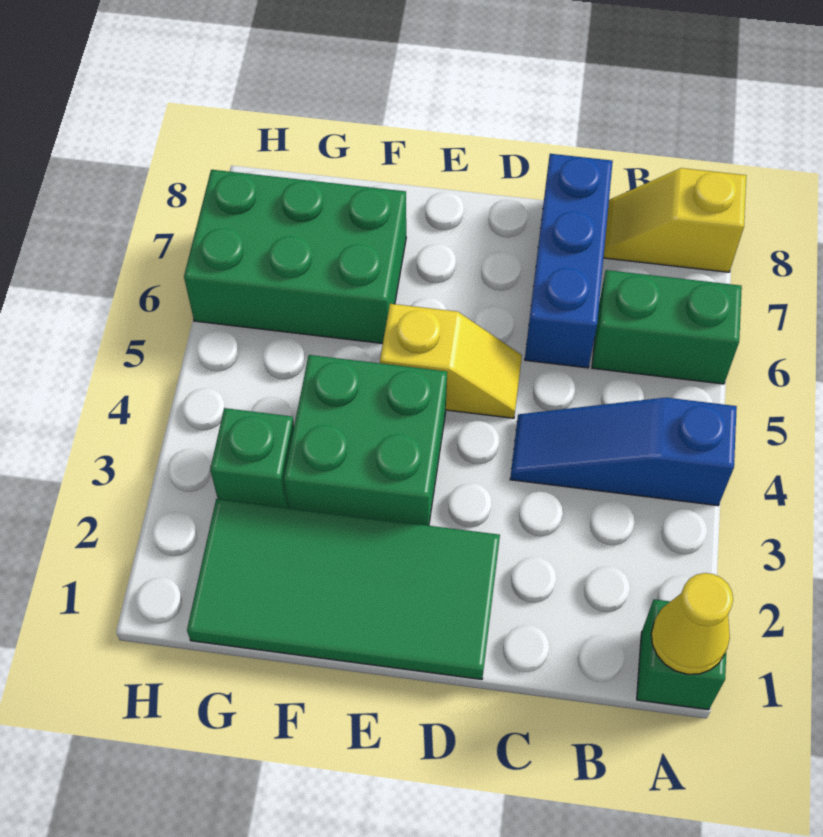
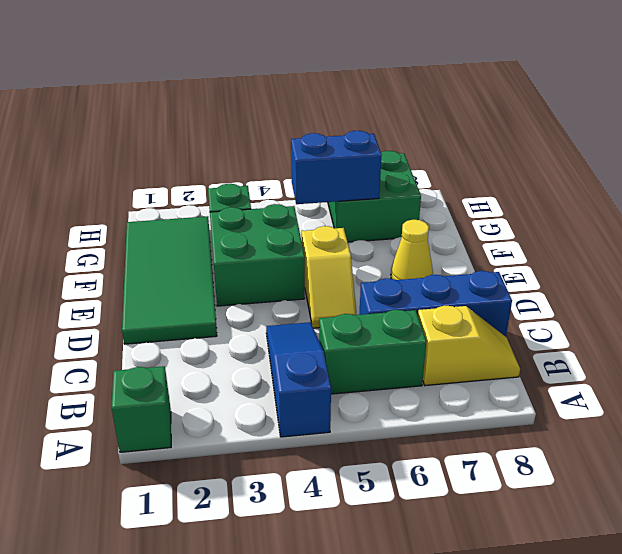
yellow cone A1 level 2 -> yellow cone E7 level 1
green brick A6:B6 level 1 -> green brick B5:B6 level 1
yellow slope A8:B8 level 1 top A -> yellow slope B7:B8 level 1 top 7
green brick F6:H7 level 1 -> green brick G6:H7 level 1
none -> blue brick G5:G6 level 2

